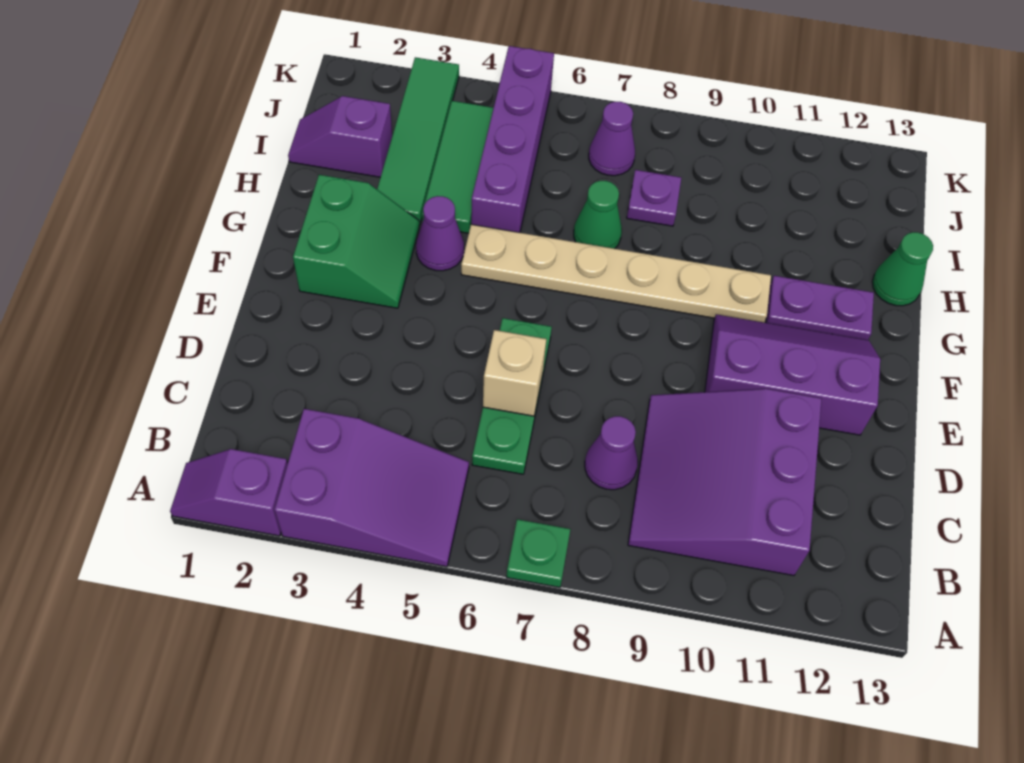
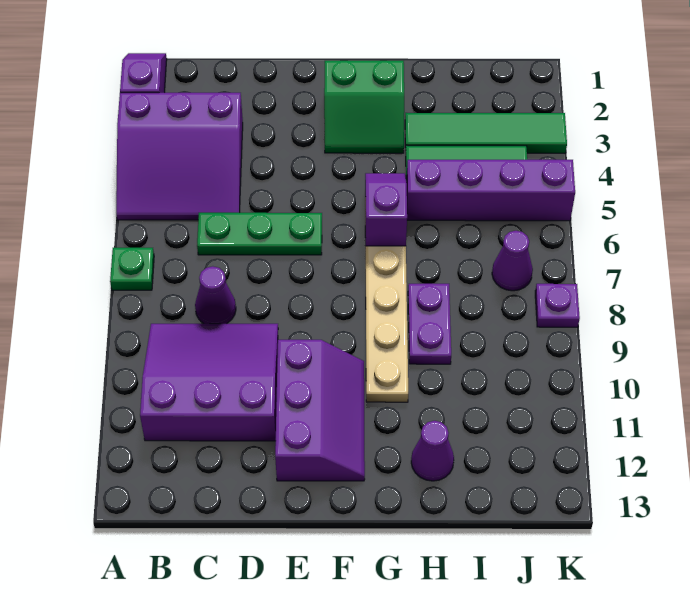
purple slope A3:B5 level 1 top 3 -> purple slope A3:C5 level 1 top 3
tan brick D6 level 2 -> none
purple cone G4 level 1 -> purple cone H12 level 1
purple plate G11:G12 level 1 -> purple plate H8:H9 level 1
green cone H7 level 1 -> none
green cone H13 level 1 -> none
purple slope I1:I2 level 1 top 2 -> purple slope G5:G6 level 2 top 6
purple plate I8 level 1 -> purple plate K8 level 1

